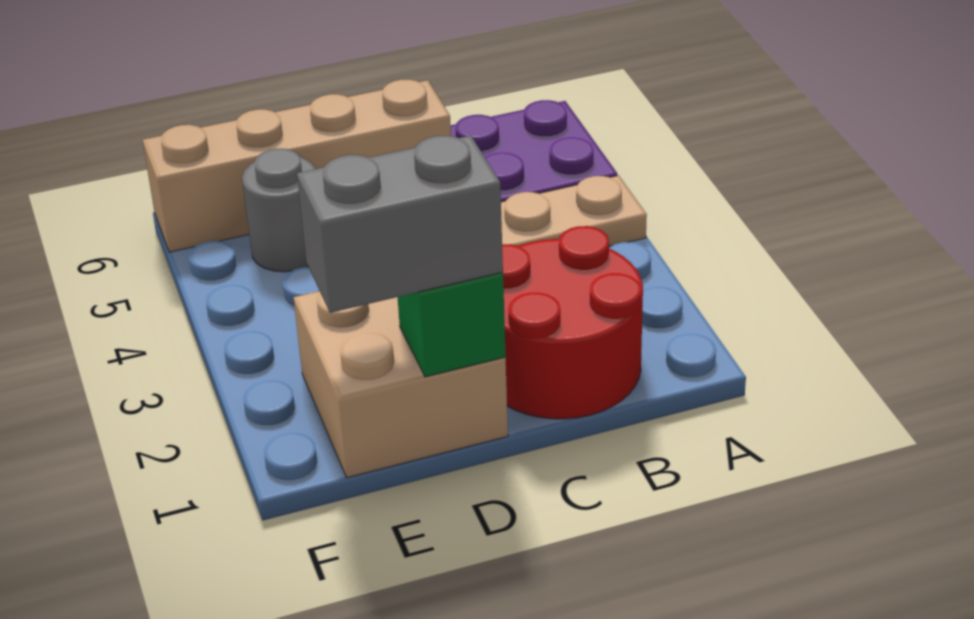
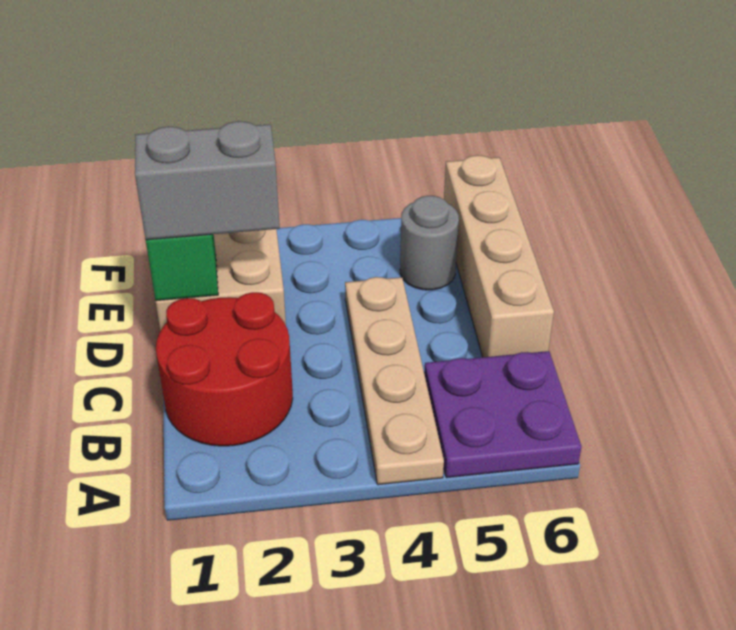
grey brick D1:E1 level 3 -> grey brick D1:D2 level 3

